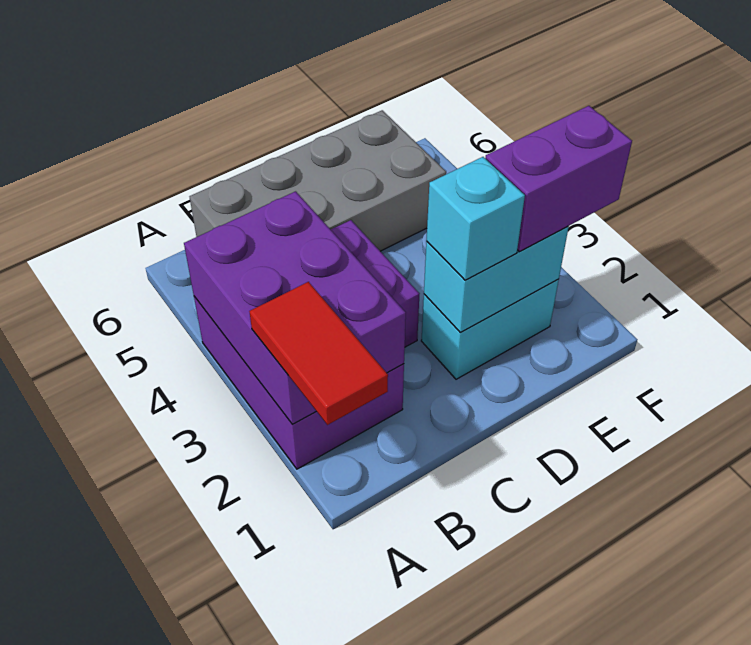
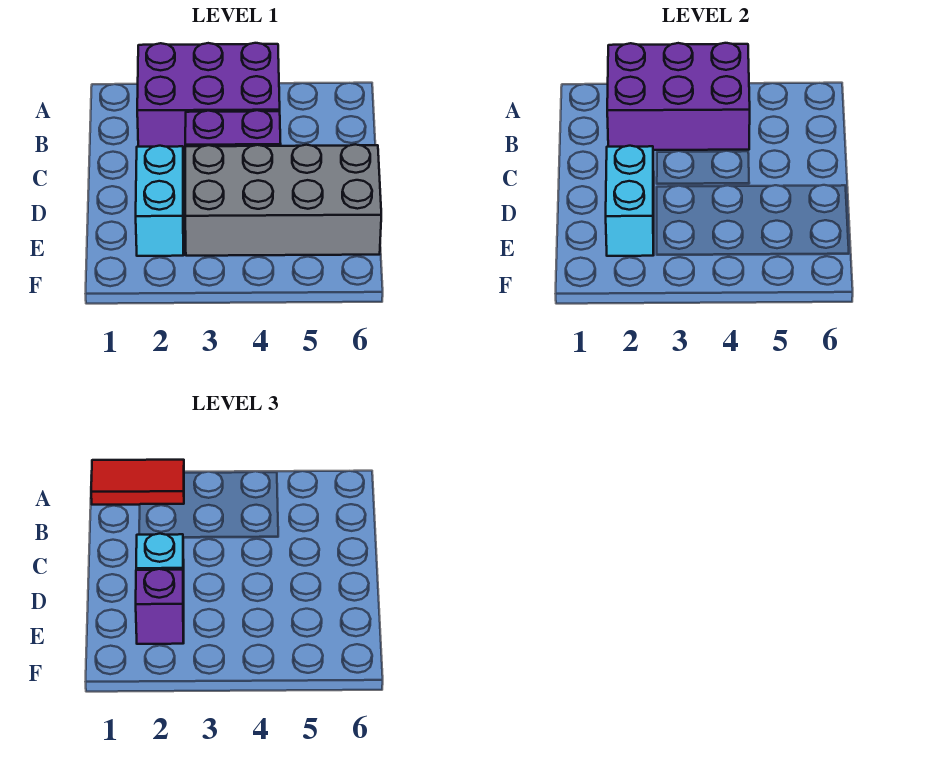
grey brick B5:E6 level 1 -> grey brick D3:E6 level 1
purple brick E2:F2 level 3 -> purple brick E2 level 3

